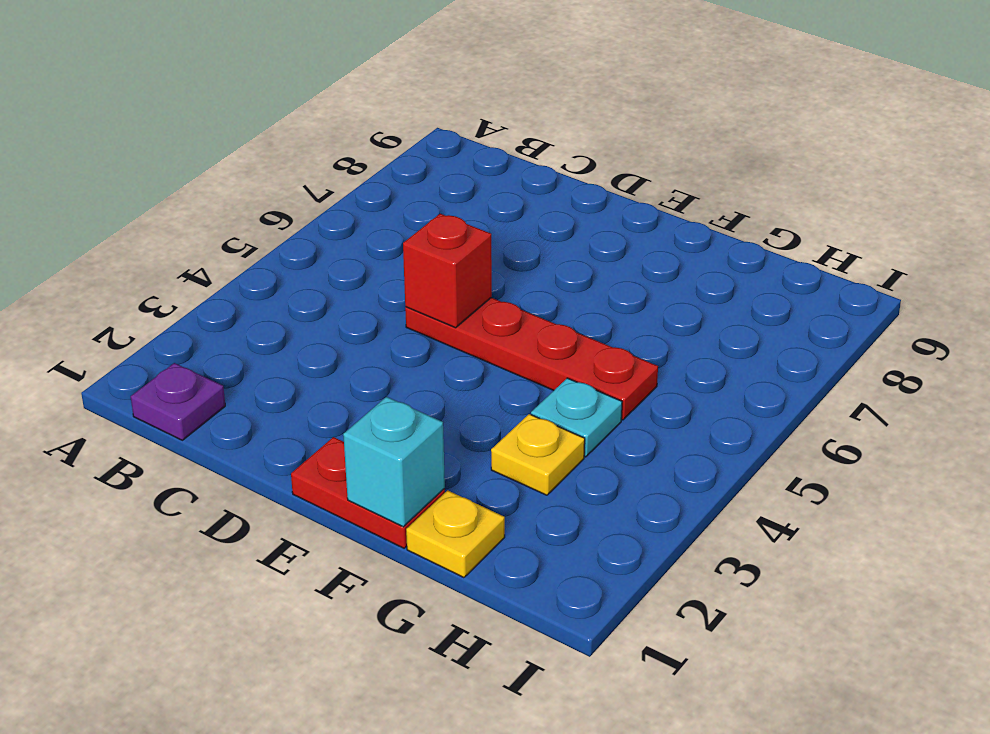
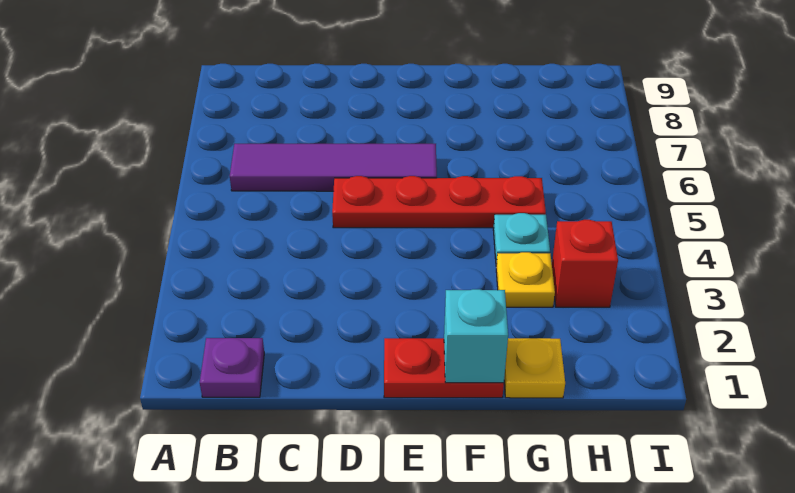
none -> purple tile B6:E6 level 1
red brick D5 level 2 -> red brick H3 level 1

